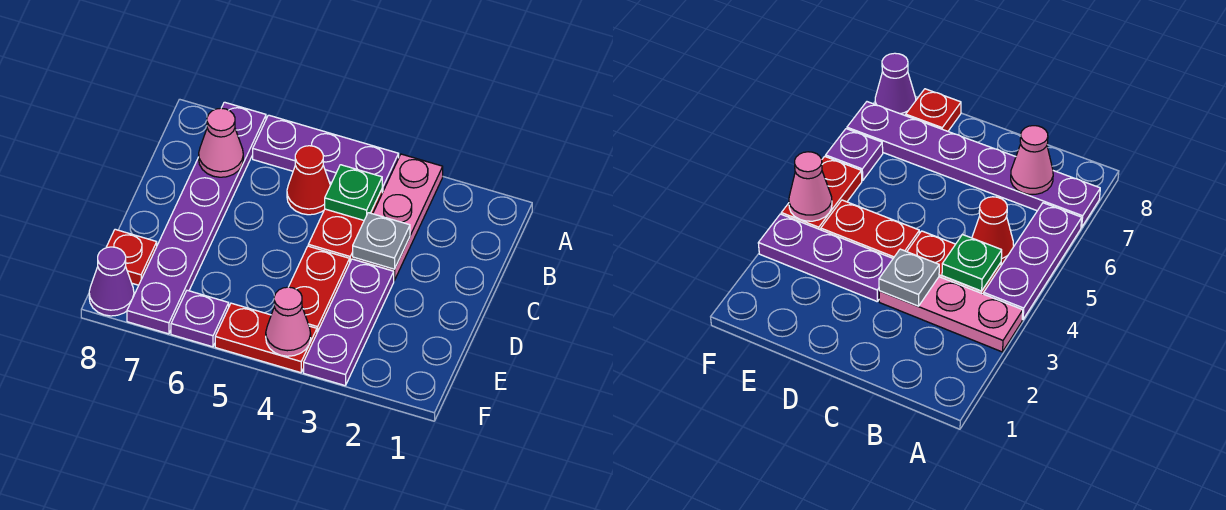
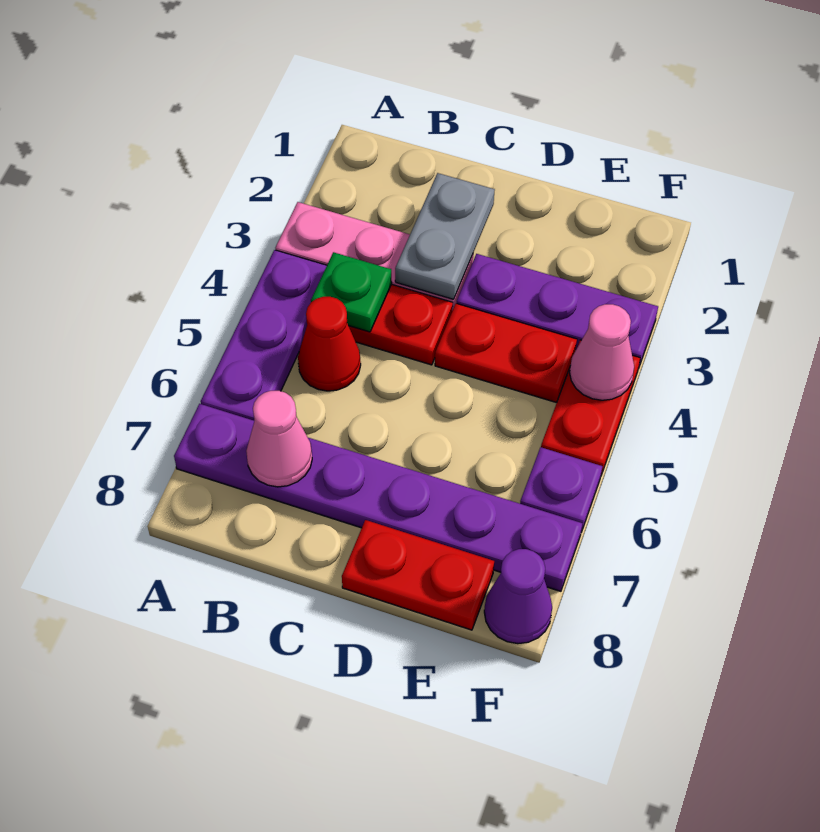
grey plate C3 level 2 -> grey plate C2:C3 level 2
red plate E8 level 1 -> red plate D8:E8 level 1

